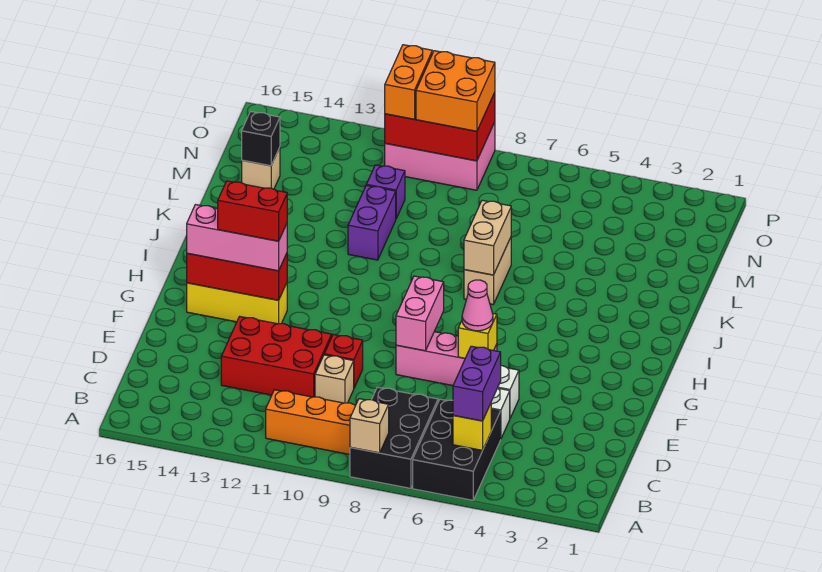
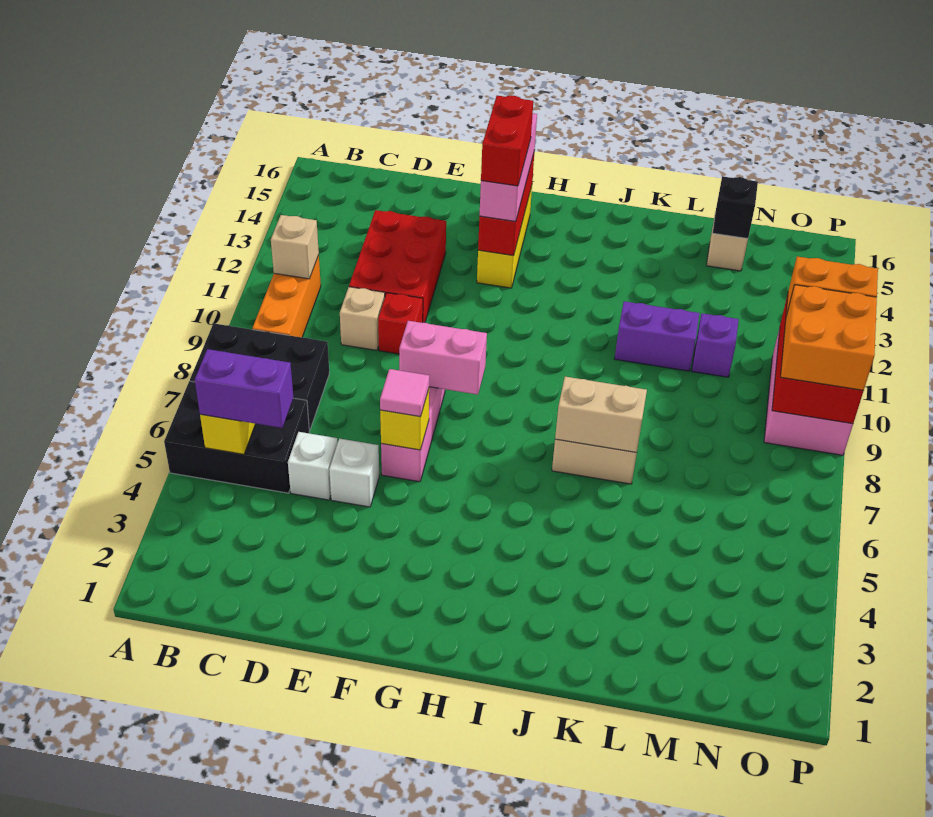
tan brick A8 level 2 -> tan brick B11 level 2
pink cone F6 level 3 -> pink tile F6 level 3

